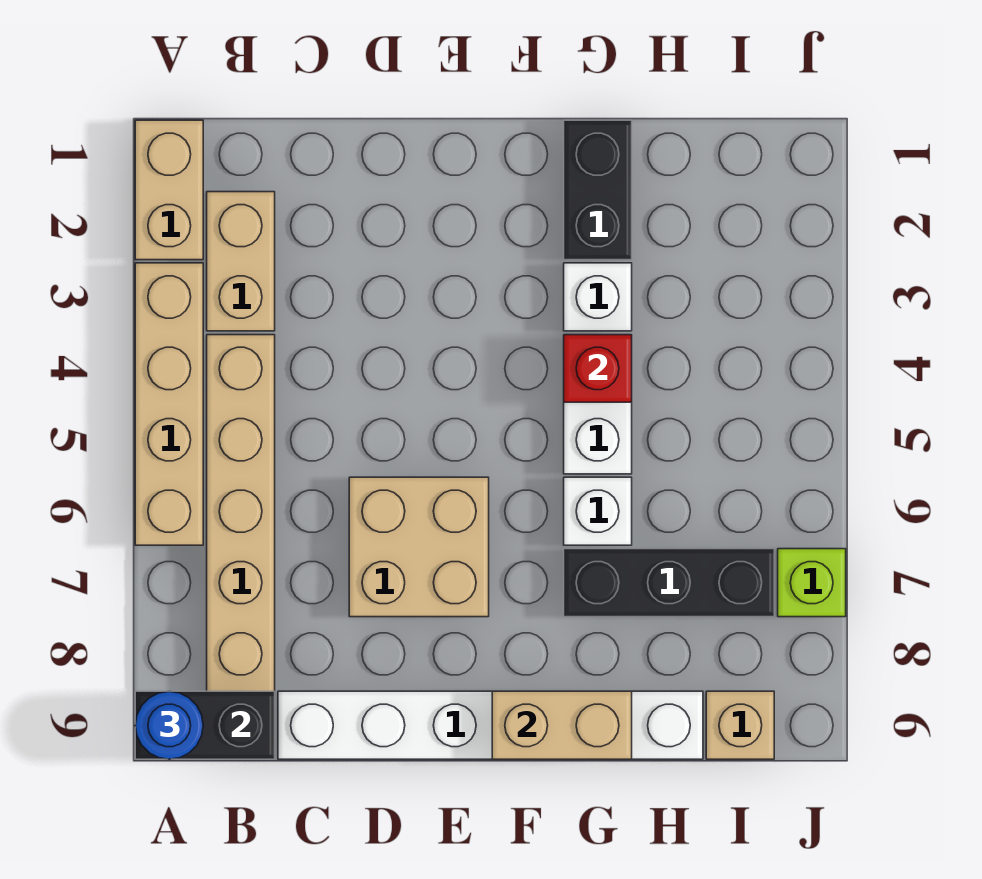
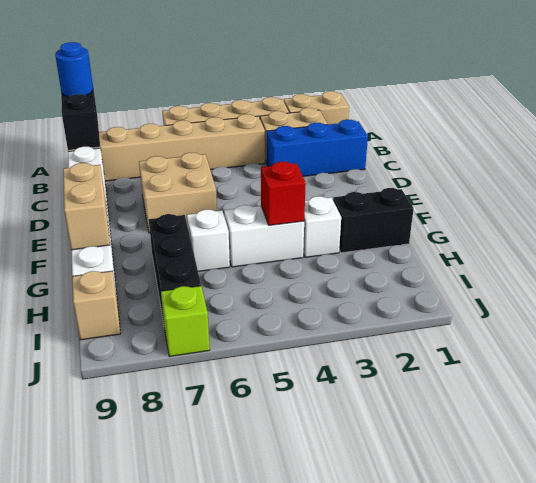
none -> blue brick C1:C3 level 1

